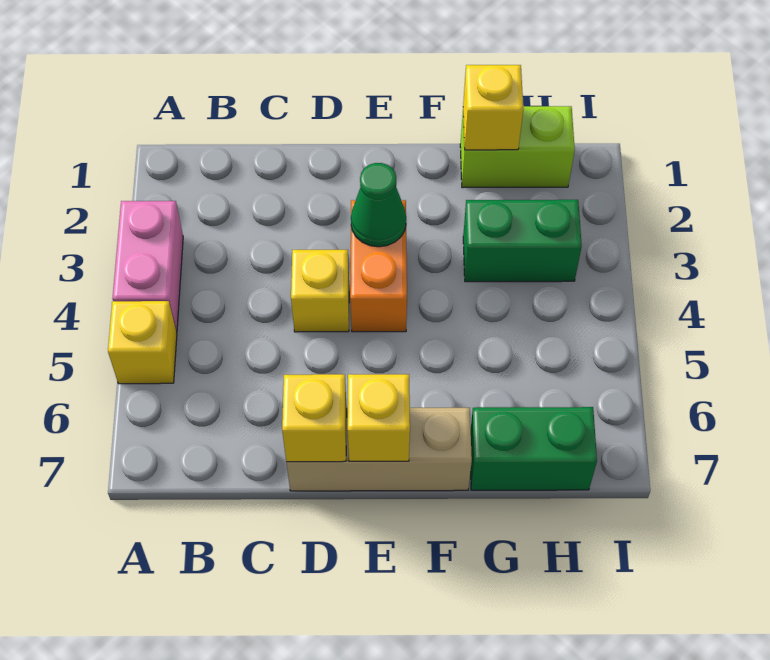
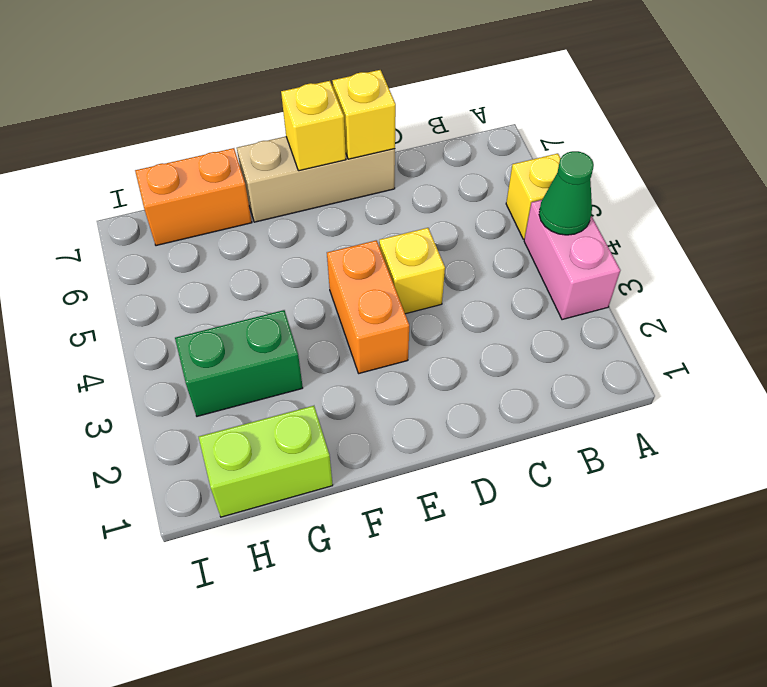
green cone E3 level 2 -> green cone A4 level 2
yellow brick G1 level 2 -> none
green brick G7:H7 level 1 -> orange brick G7:H7 level 1

